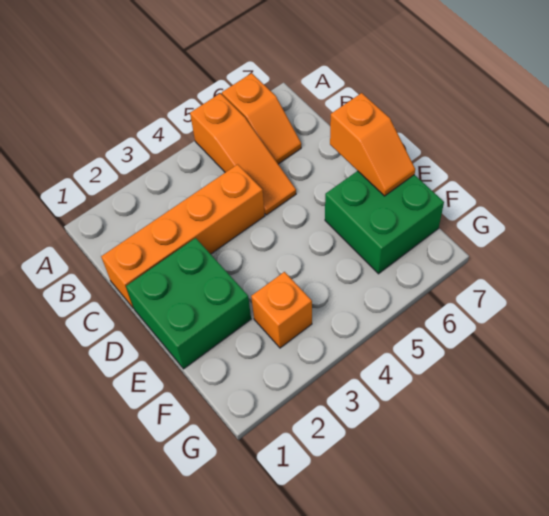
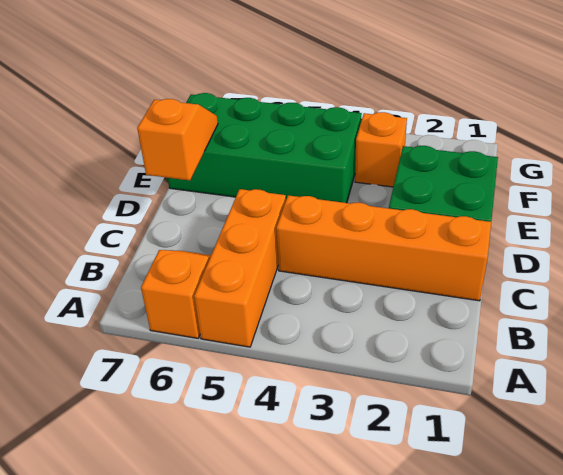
orange slope A5:C5 level 1 top A -> orange brick A5:C5 level 1
green brick E6:F7 level 1 -> green brick E4:F7 level 1

